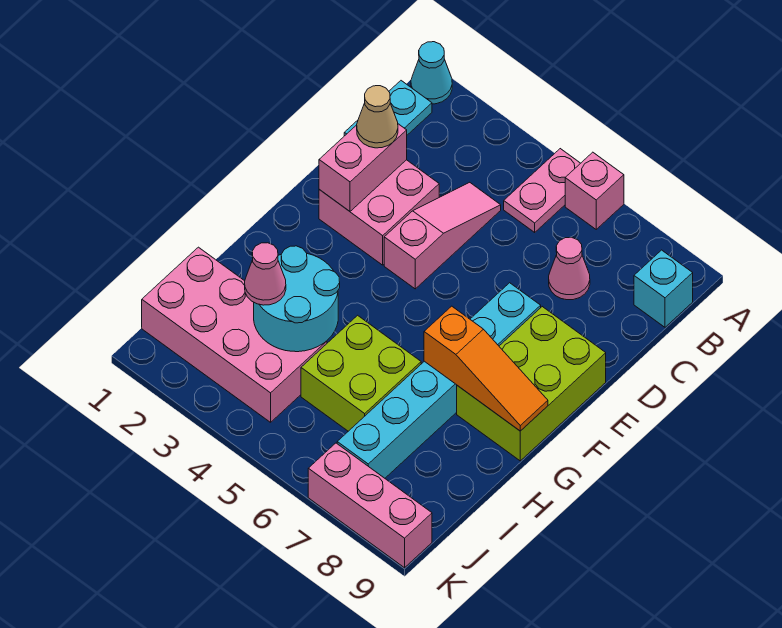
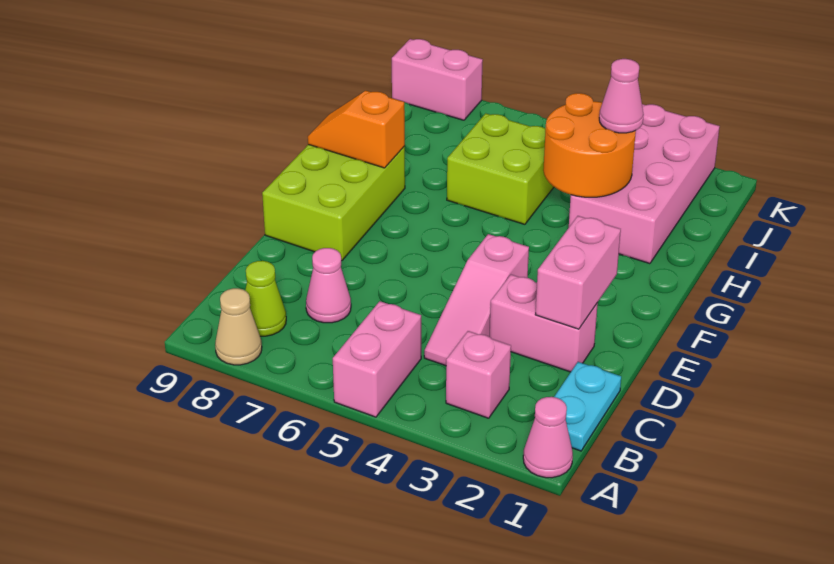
cyan cone A1 level 1 -> pink cone A1 level 1
pink plate A5:B5 level 1 -> pink brick A5:B5 level 1
pink brick A6 level 1 -> pink brick B3 level 1
none -> lime cone B8 level 1
cyan brick B9 level 1 -> none
pink brick D2:E3 level 1 -> pink brick D2:D3 level 1
tan cone D2 level 3 -> tan cone A8 level 1
cyan brick E7:J7 level 1 -> none
orange slope G7:G9 level 2 top 7 -> orange slope G8:G9 level 2 top 8
cyan round brick H3:I4 level 2 -> orange round brick H3:I4 level 2
pink brick I1:J4 level 1 -> pink brick H2:K3 level 1
pink brick K7:K9 level 1 -> pink brick K8:K9 level 1

